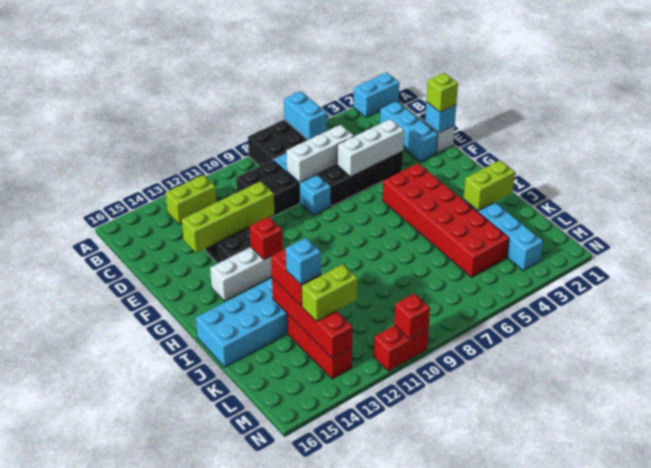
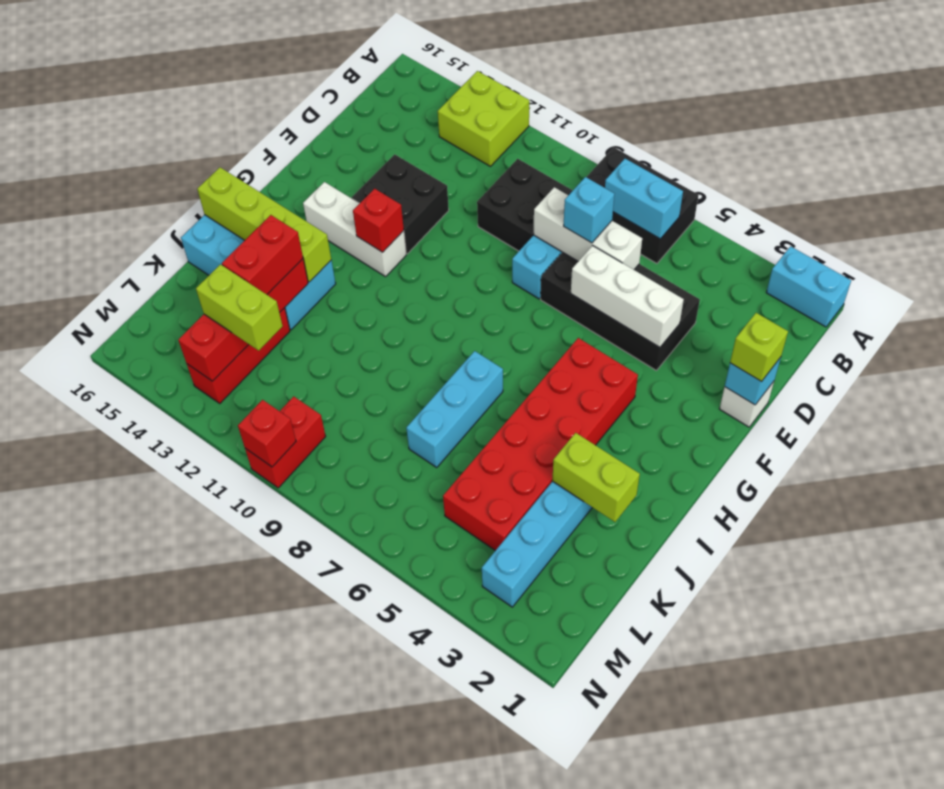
cyan brick A6:B6 level 2 -> cyan brick B6:B7 level 2
lime brick B12:B13 level 1 -> lime brick A12:B13 level 1
cyan brick C2:E2 level 1 -> cyan brick I7:K7 level 1
lime brick E11:E14 level 2 -> lime brick I13:I16 level 2
cyan brick K13 level 4 -> cyan brick D7 level 3
red brick N10:N11 level 1 -> red brick M10:N10 level 1

